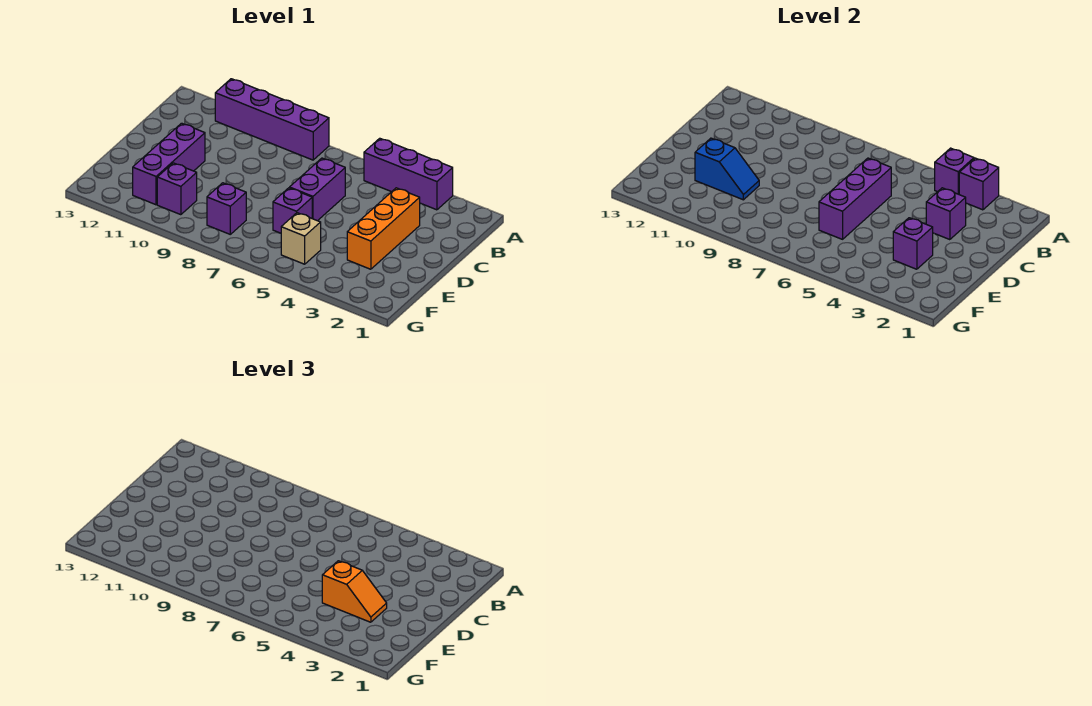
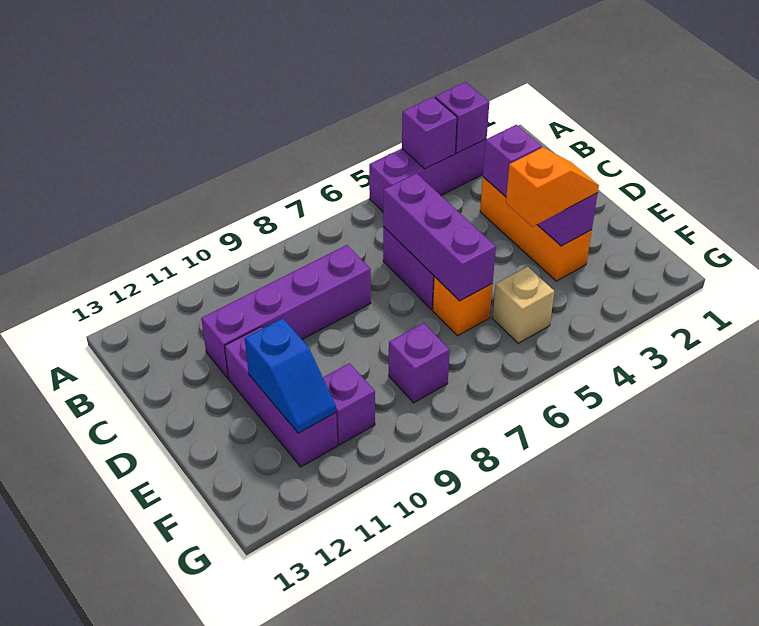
purple brick A8:A11 level 1 -> purple brick C8:C11 level 1
purple brick E6 level 1 -> orange brick E6 level 1
blue slope E10:E11 level 2 top 11 -> blue slope E11:F11 level 2 top E

